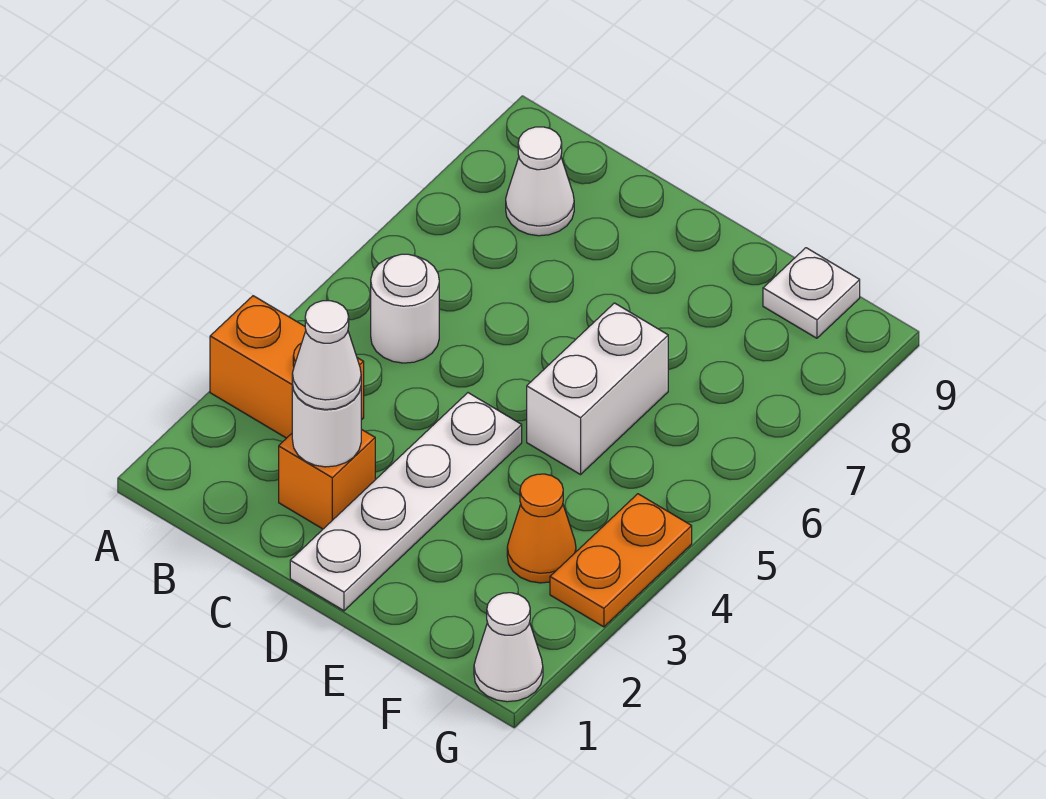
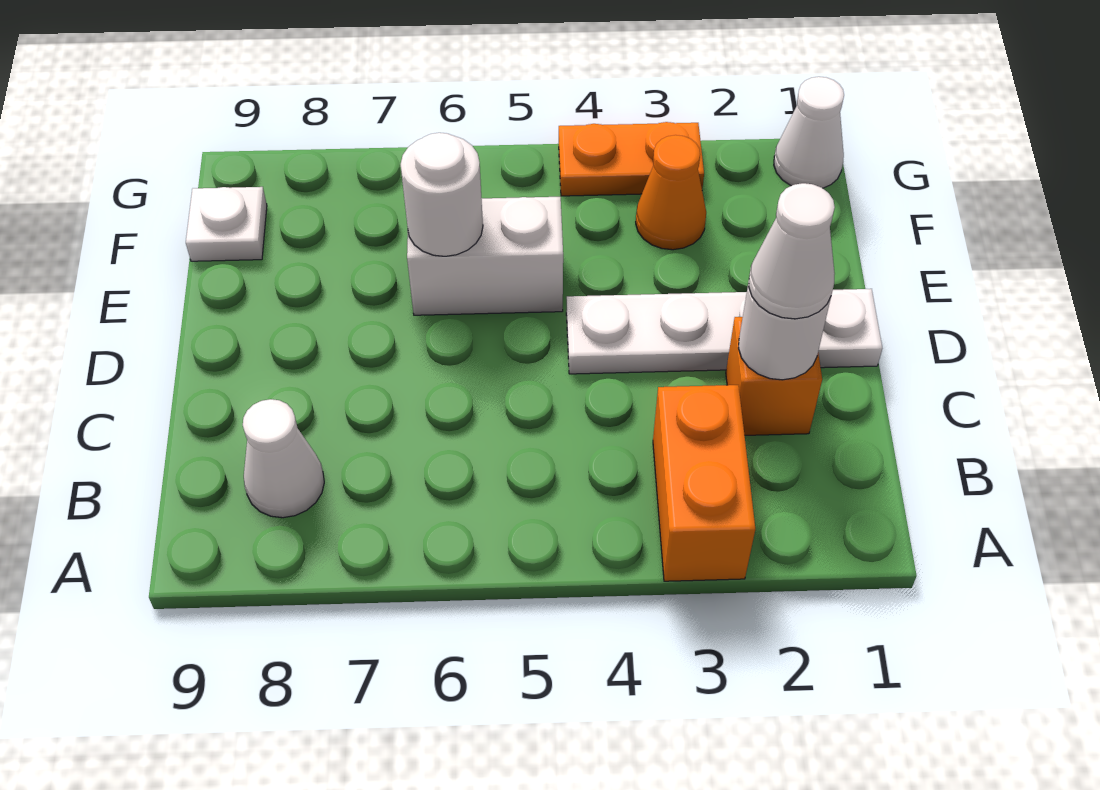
white round brick B5 level 1 -> white round brick E6 level 2

